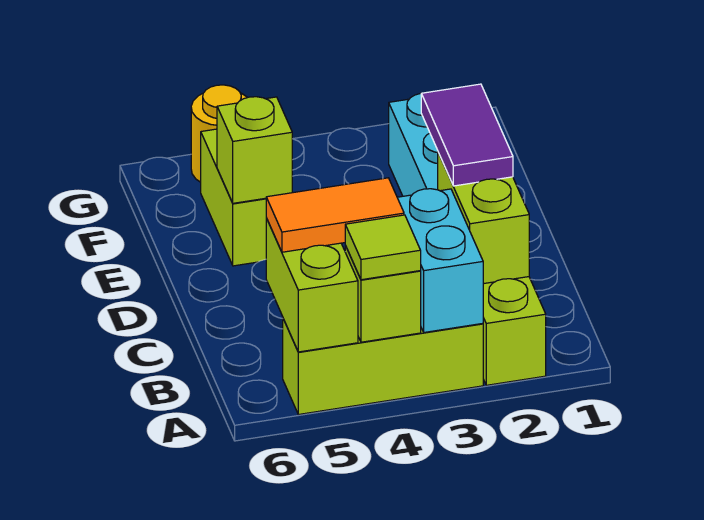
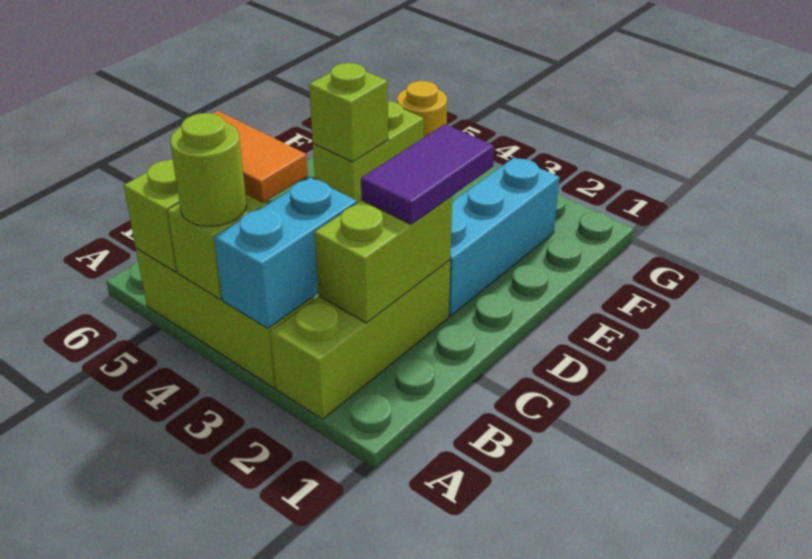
lime tile A4 level 3 -> lime round brick A4 level 3

